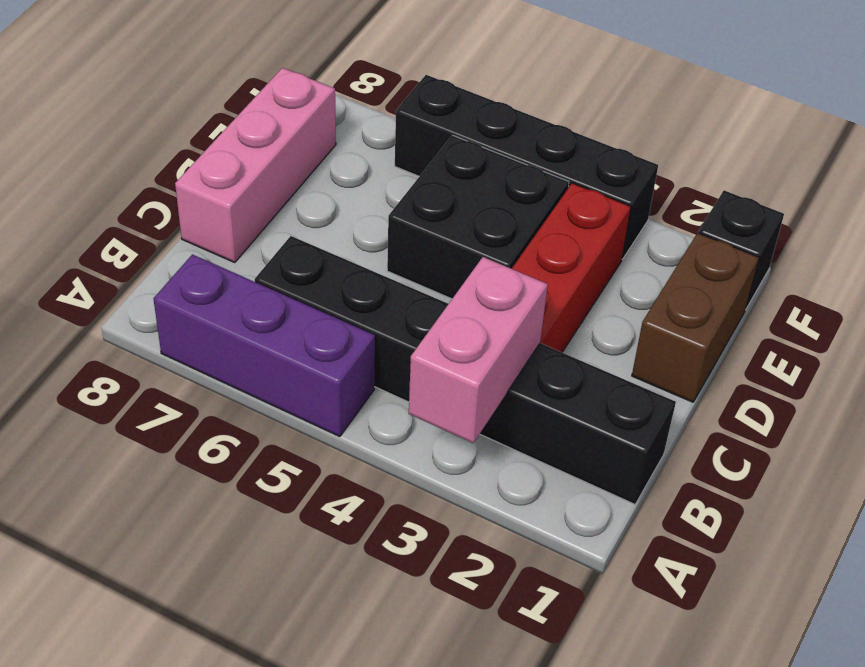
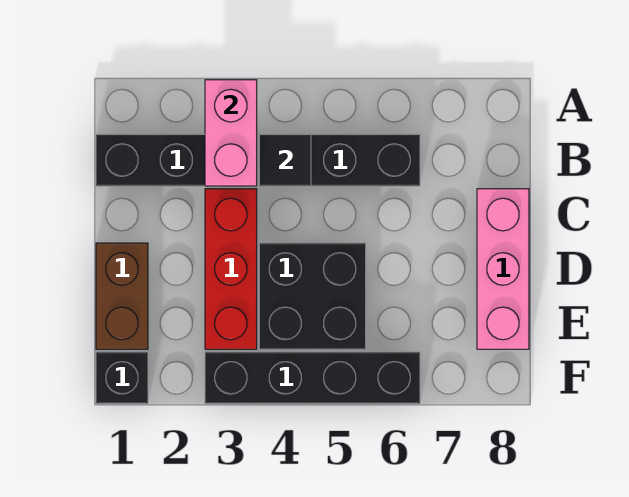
purple brick A5:A7 level 1 -> none
none -> black tile B4 level 2

